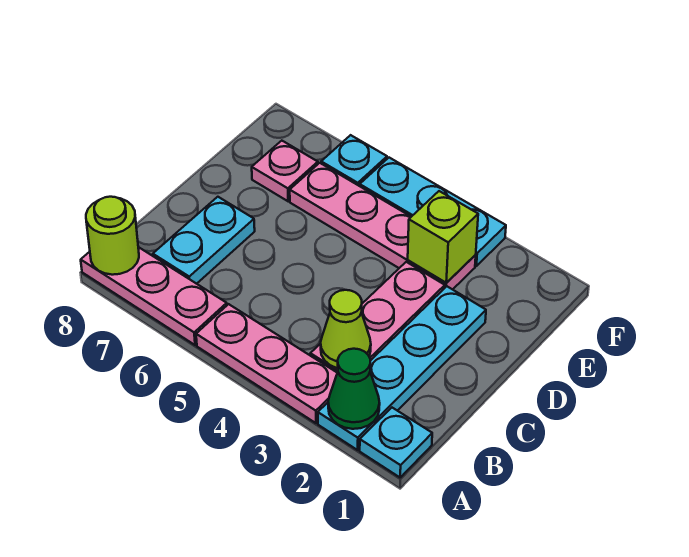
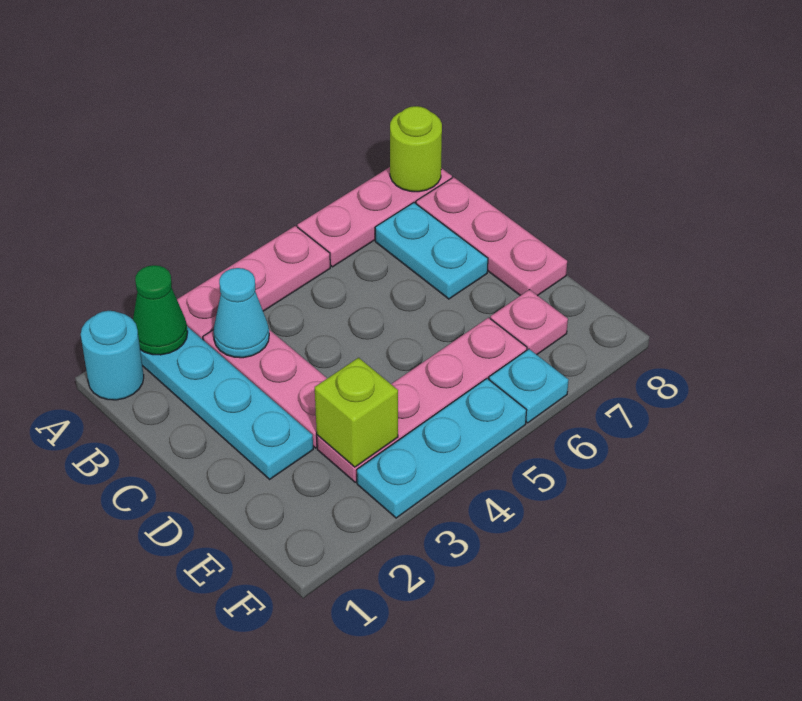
cyan plate A1 level 1 -> cyan round brick A1 level 1
lime cone B3 level 2 -> cyan cone B3 level 2
none -> pink plate B8:D8 level 1

